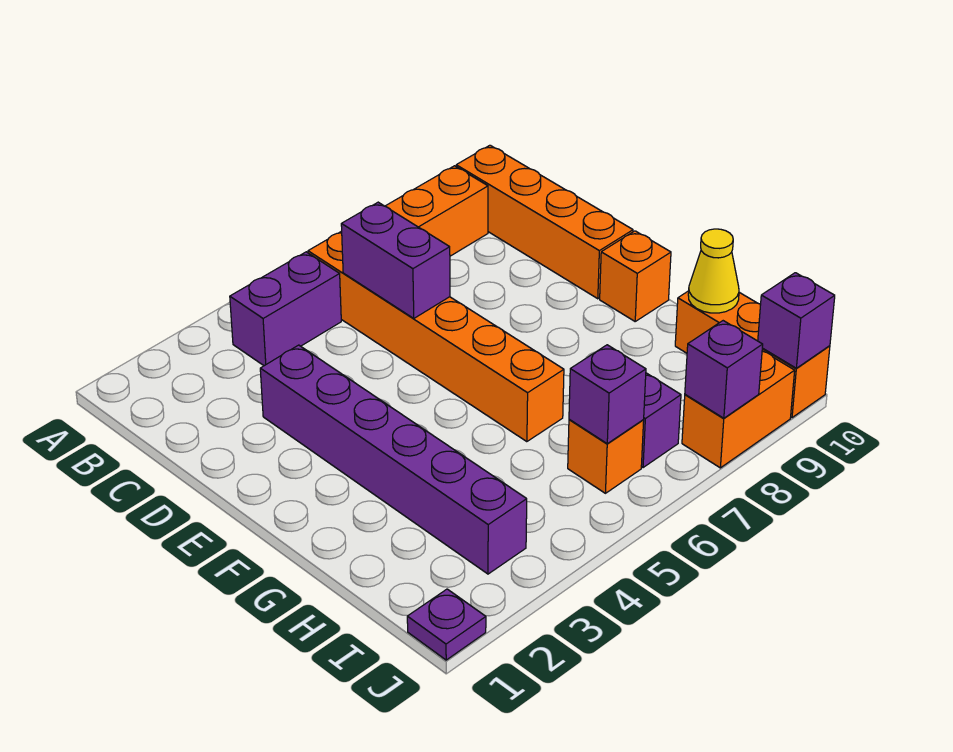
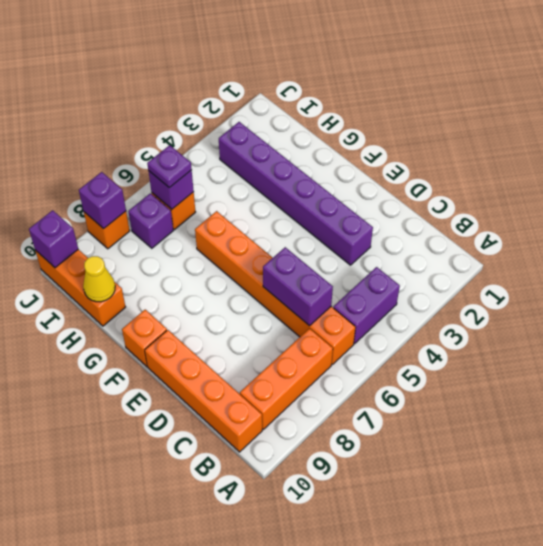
purple plate J1 level 1 -> purple plate I6 level 3
orange brick J8:J9 level 1 -> orange brick J8 level 1

